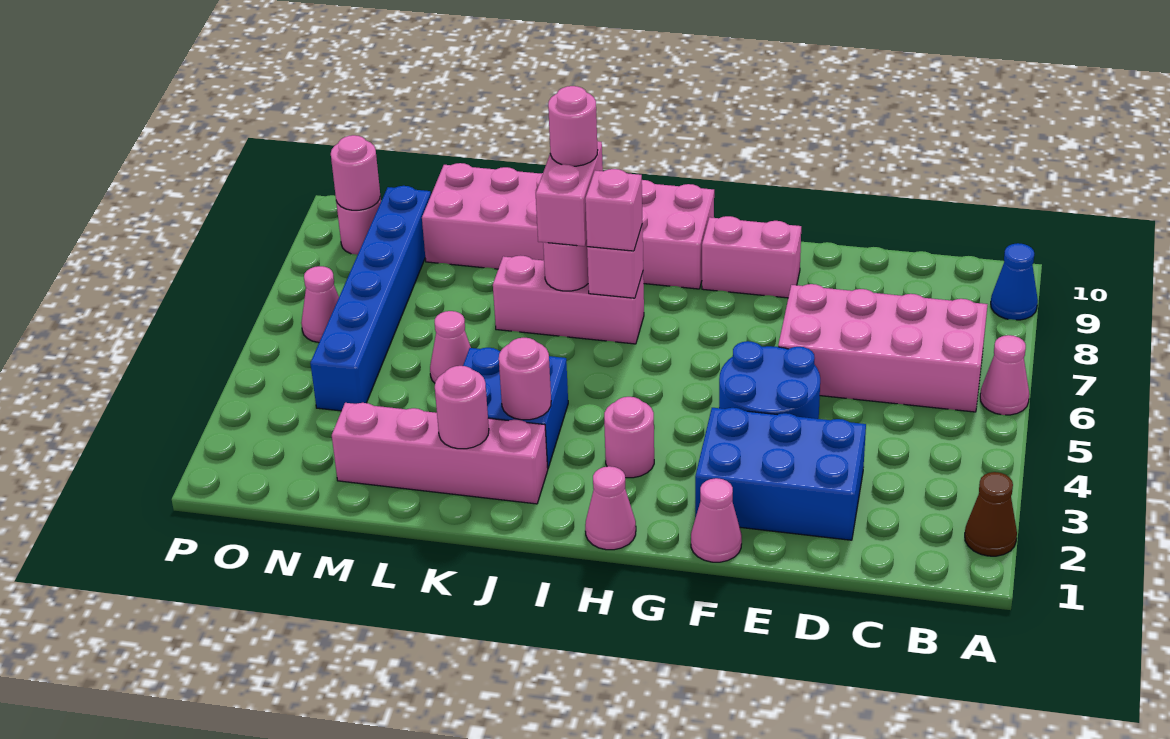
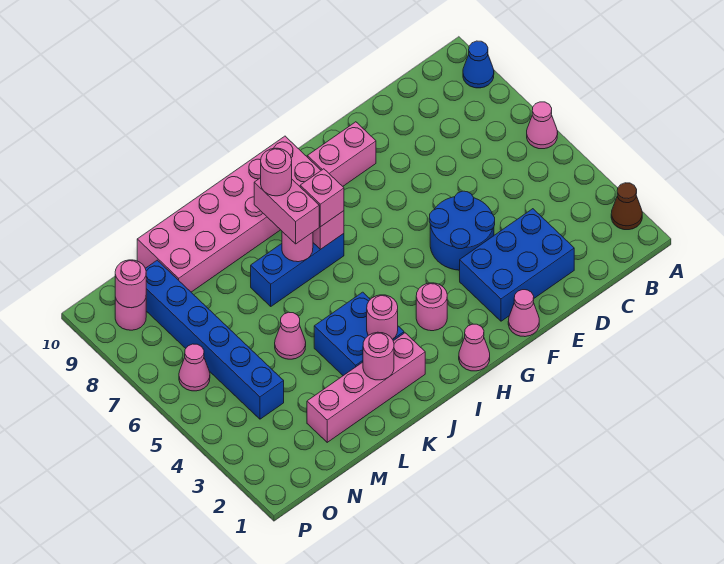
pink brick B6:E7 level 1 -> none
pink brick I7:K7 level 1 -> blue brick I7:K7 level 1

